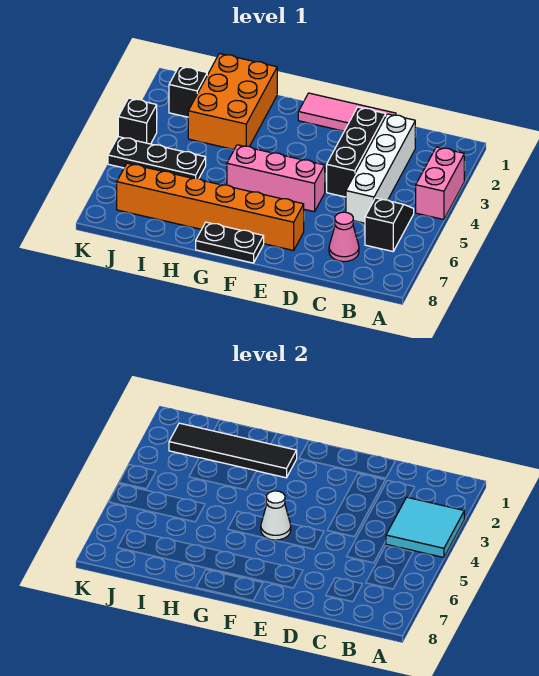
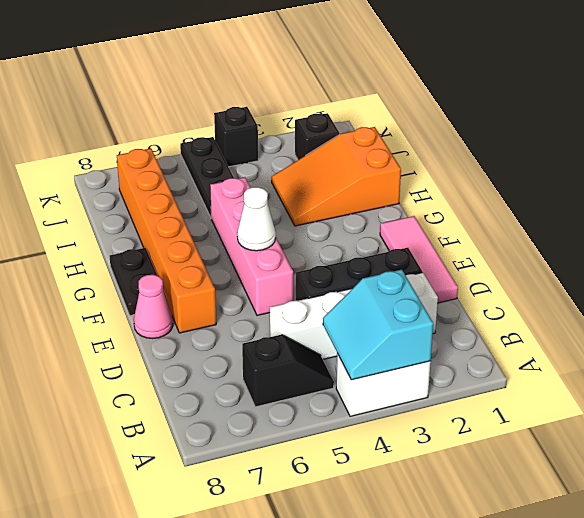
pink brick A3:A4 level 1 -> white brick A3:A4 level 1
cyan tile A3:B4 level 2 -> cyan slope A3:B4 level 2 top 3
pink cone C7 level 1 -> pink cone E8 level 1
pink brick E5:G5 level 1 -> pink brick E5:H5 level 1
black tile G2:J2 level 2 -> none
orange brick H1:I3 level 1 -> orange slope H1:I3 level 1 top 1

